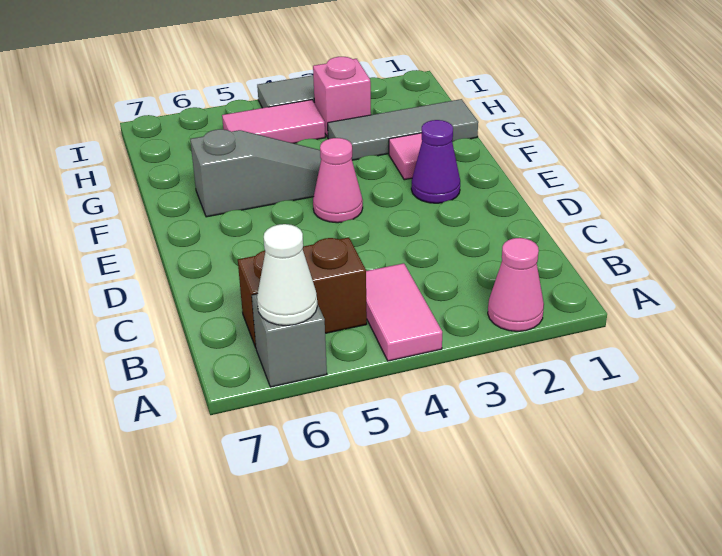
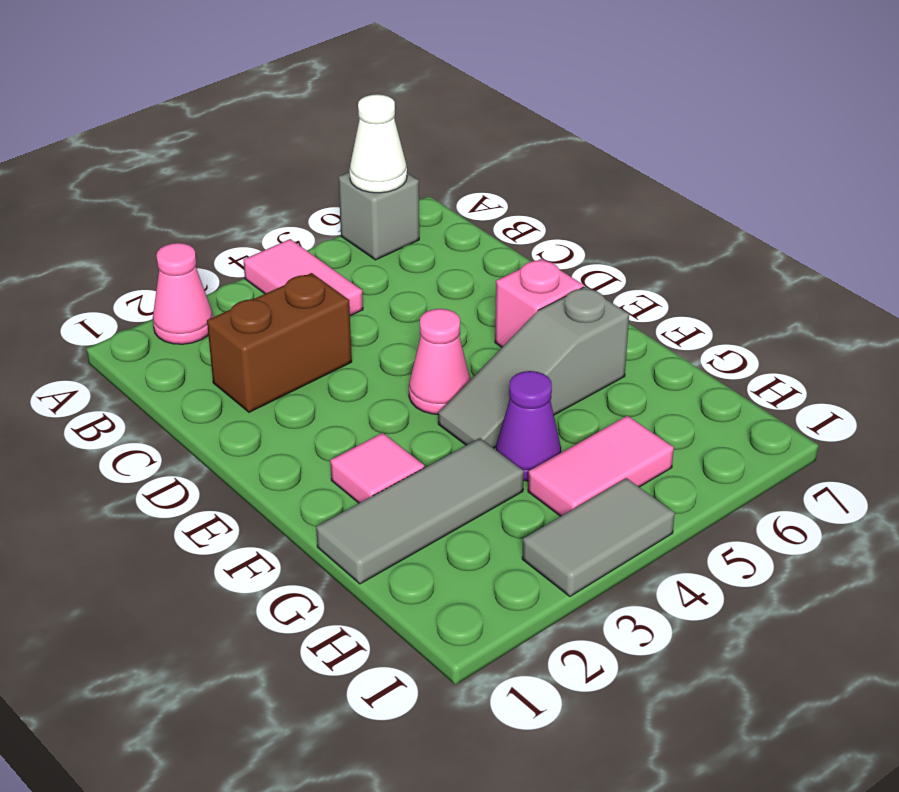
brown brick B5:B6 level 1 -> brown brick C2:C3 level 1
purple cone E2 level 1 -> purple cone G4 level 1
pink brick H3 level 1 -> pink brick E6 level 1

